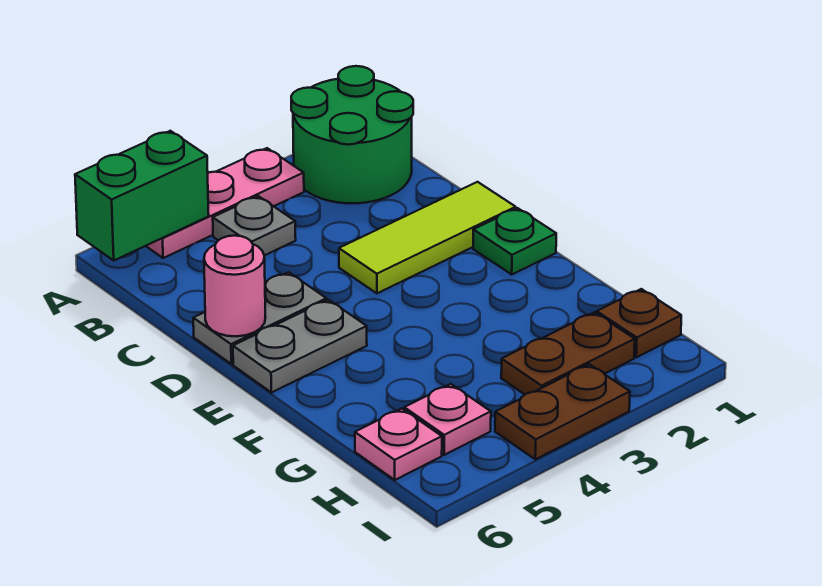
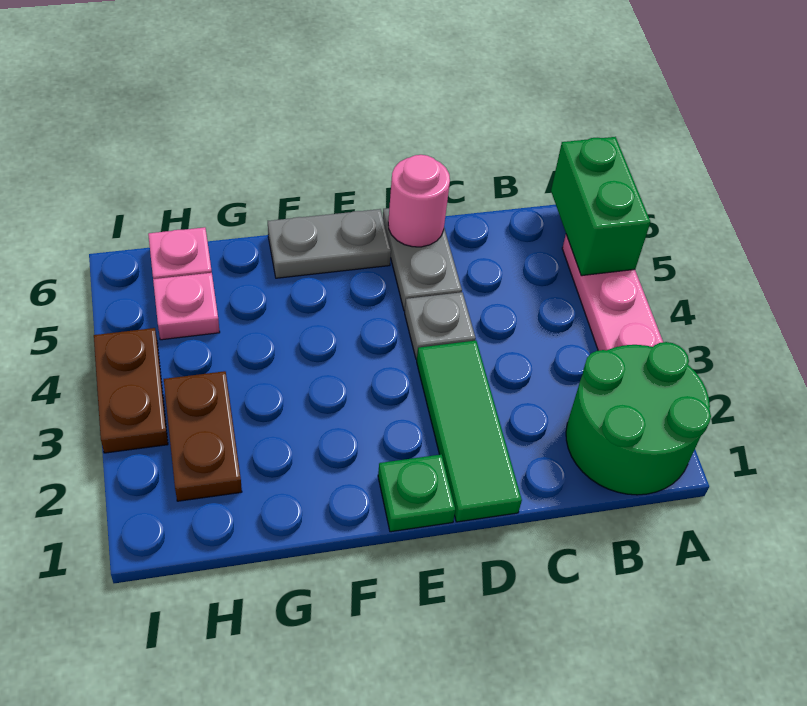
grey plate B4 level 1 -> grey plate D4 level 1
lime tile D1:D3 level 1 -> green tile D1:D3 level 1
grey plate E5:E6 level 1 -> grey plate E6:F6 level 1
brown plate H1 level 1 -> none

